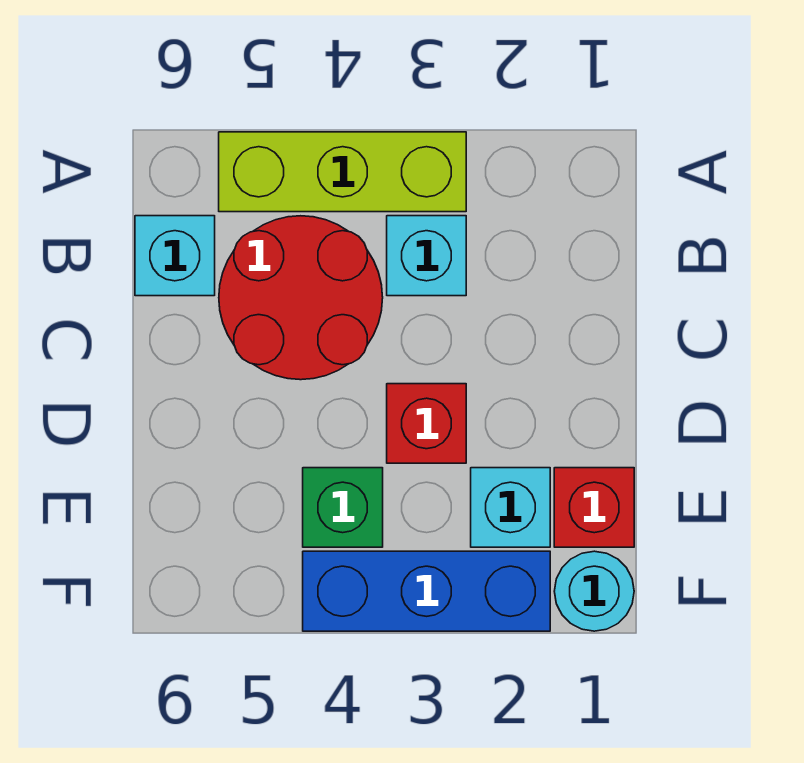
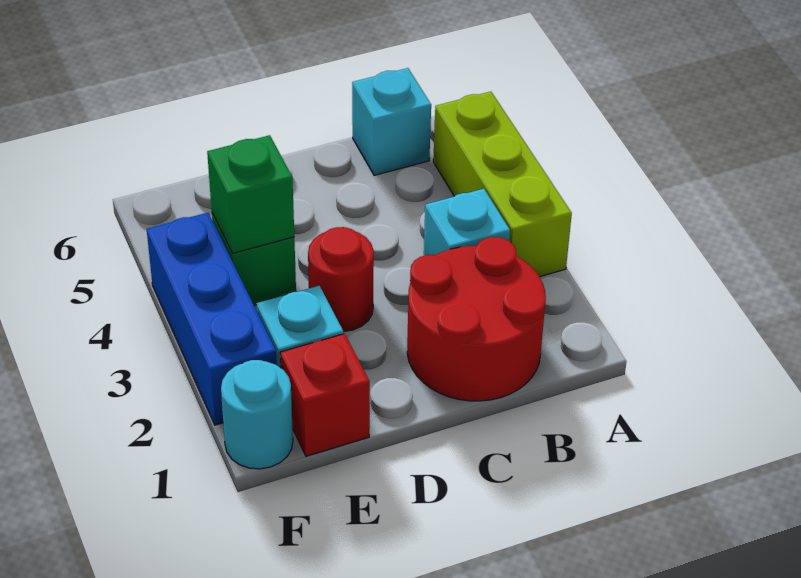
red round brick B4:C5 level 1 -> red round brick B1:C2 level 1
red brick D3 level 1 -> red round brick D3 level 1
none -> green brick E4 level 2

